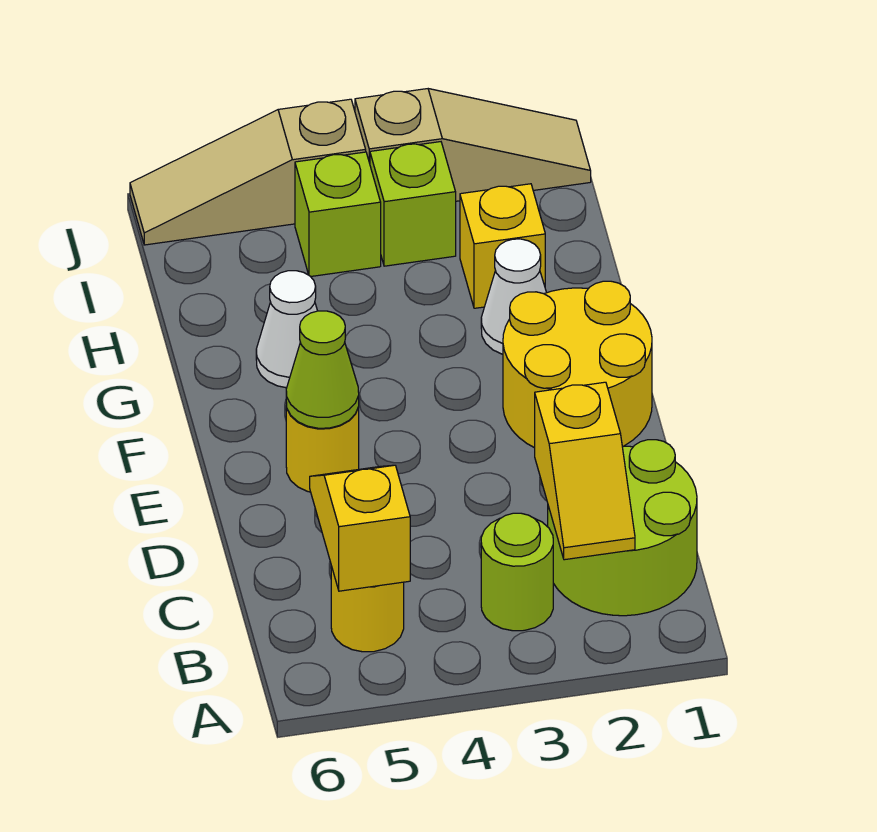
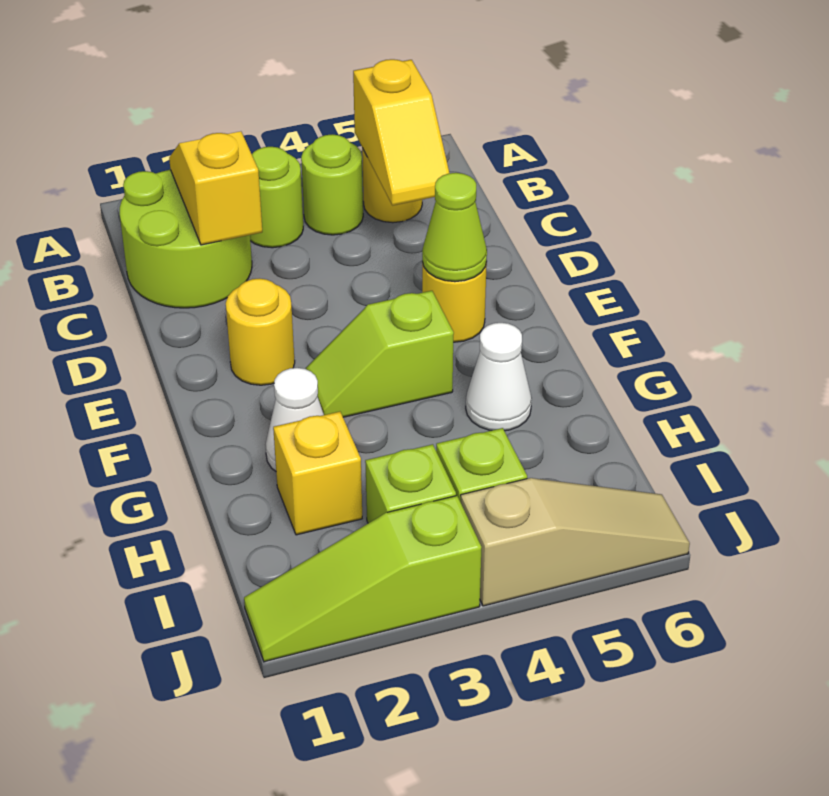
none -> lime round brick B4 level 1
yellow round brick E1:F2 level 1 -> yellow round brick E2 level 1
none -> lime slope F3:F4 level 1 top 4
tan slope J1:J3 level 1 top 3 -> lime slope J1:J3 level 1 top 3

